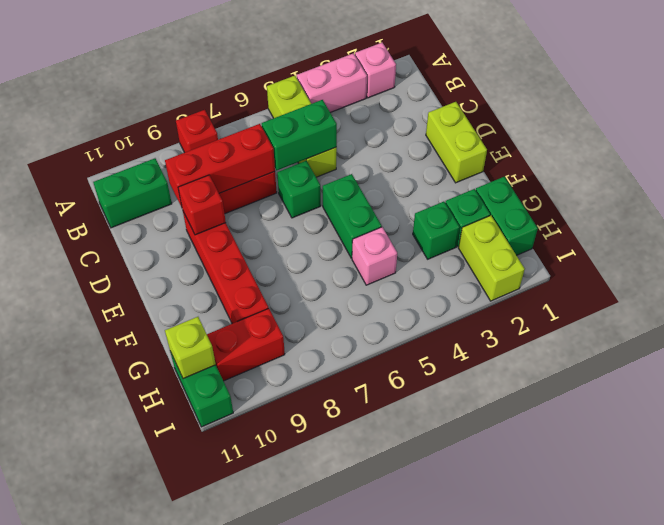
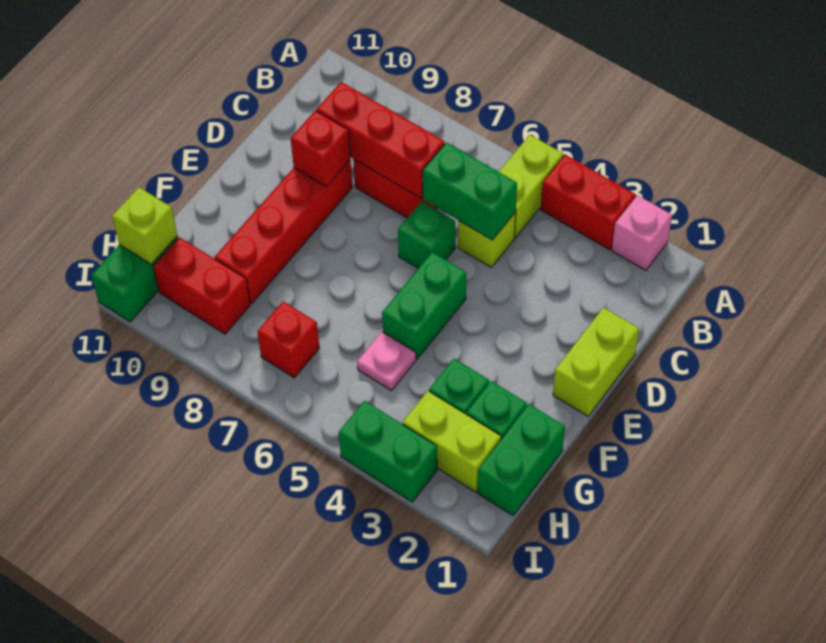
pink brick A3:A4 level 1 -> red brick A3:A4 level 1
red brick A8 level 1 -> red brick H7 level 1
green brick B10:B11 level 1 -> green brick I3:I4 level 1
pink brick G5 level 1 -> pink plate G5 level 1
lime brick H2:I2 level 1 -> lime brick H2:H3 level 1

